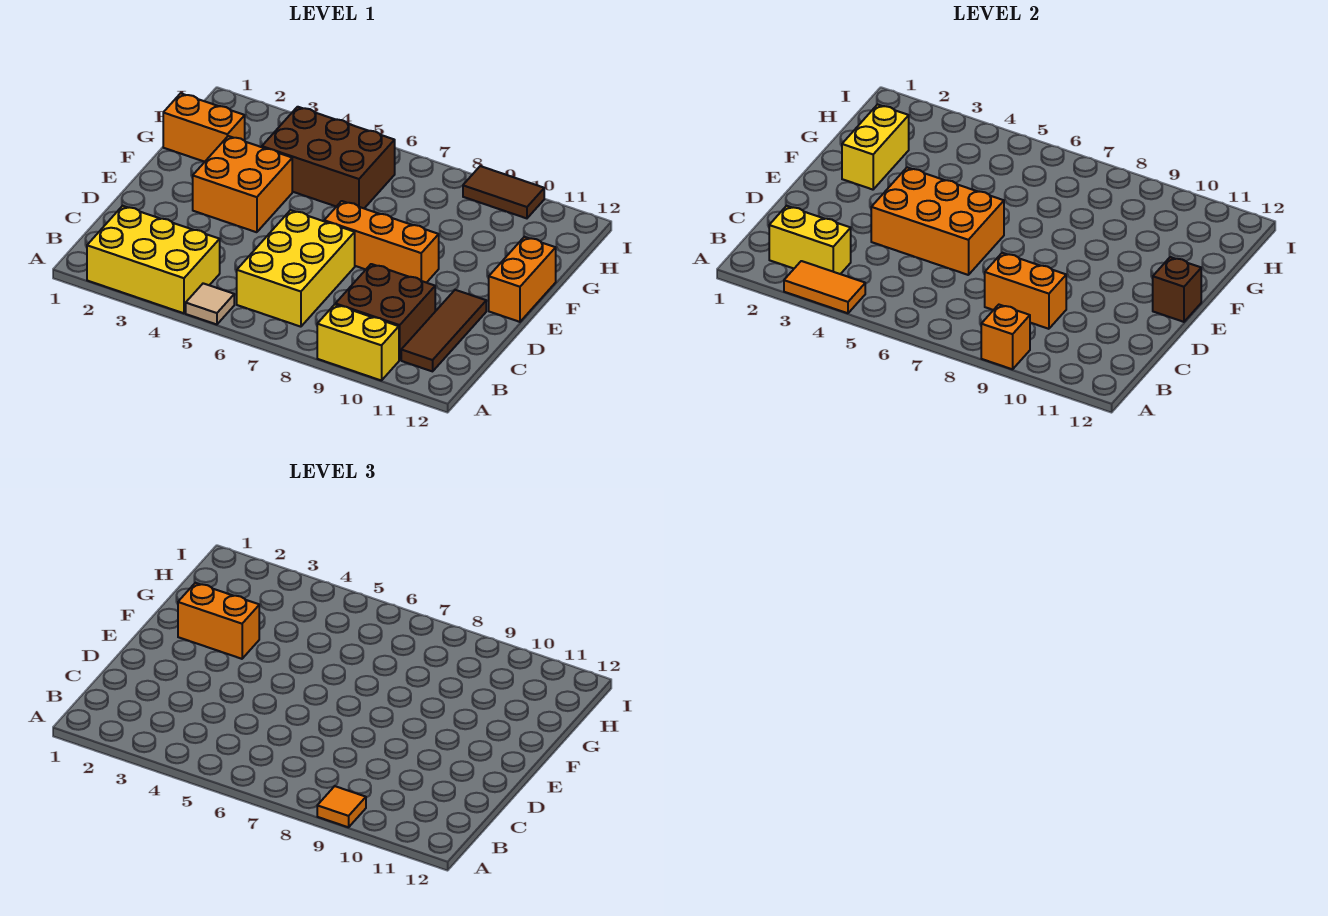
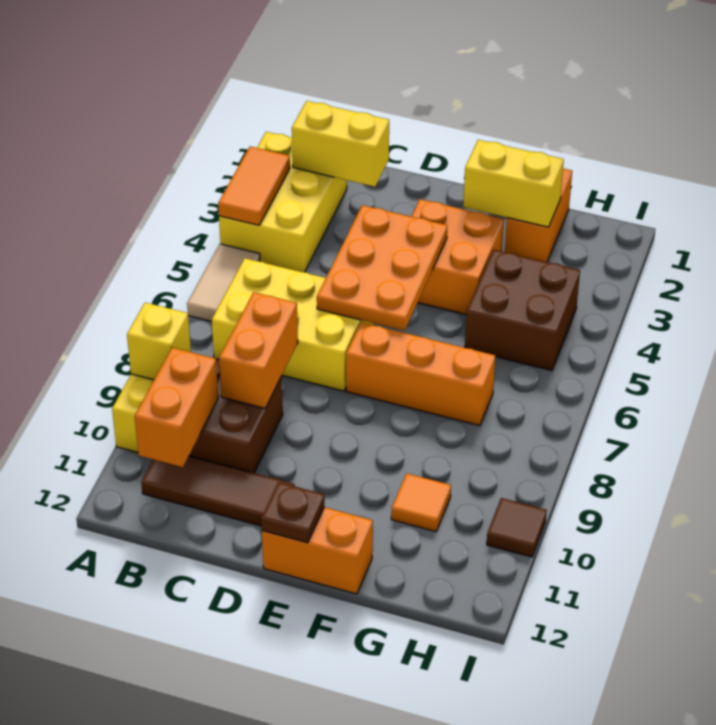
tan tile A5 level 1 -> tan tile A5:A6 level 1
orange brick A9 level 2 -> yellow brick A9 level 2
orange tile A9 level 3 -> orange tile G10 level 1
yellow brick B2:B3 level 2 -> yellow brick B2:C2 level 2
orange brick D4:E6 level 2 -> orange plate D4:E6 level 2
orange brick E7:E9 level 1 -> orange brick E7:G7 level 1
brown brick E12 level 2 -> brown plate E12 level 2
orange brick F2:F3 level 3 -> orange brick B10:B11 level 2
brown brick G4:H6 level 1 -> brown brick G4:H5 level 1
brown tile I9:I10 level 1 -> brown tile I10 level 1

